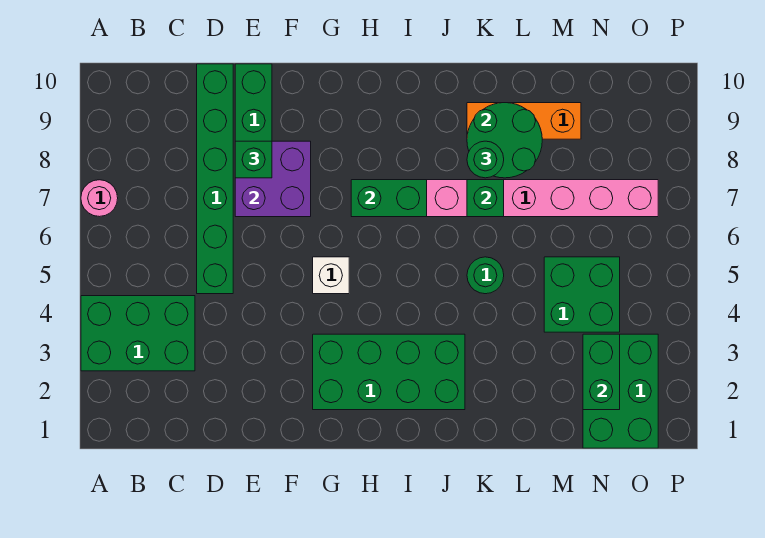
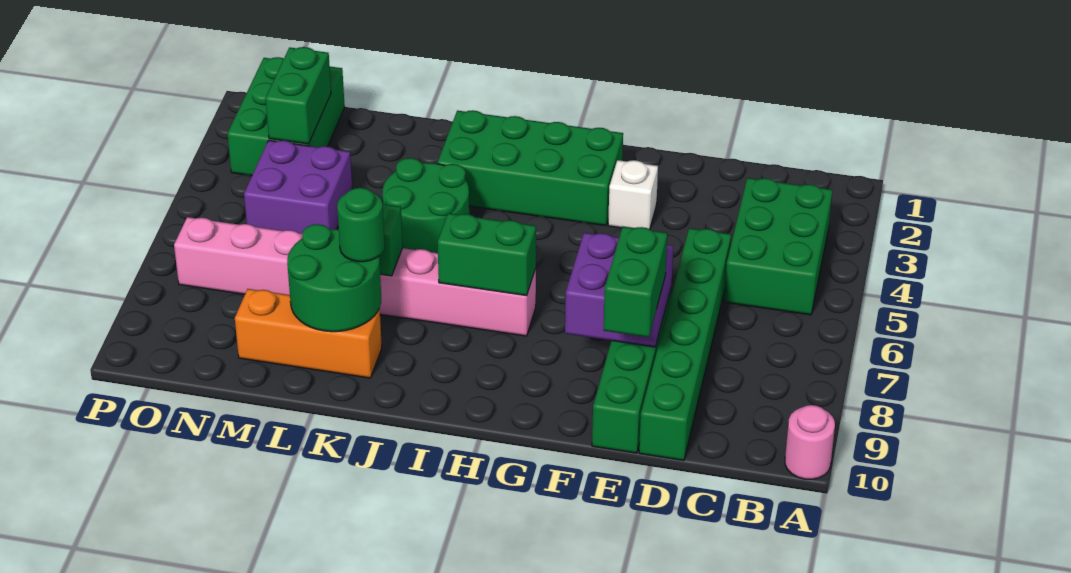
green brick A3:C4 level 1 -> green brick B3:C5 level 1
pink round brick A7 level 1 -> pink round brick A10 level 1
green brick E8 level 3 -> green brick E8:E9 level 3
white brick G5 level 1 -> white brick F3 level 1
green round brick K5 level 1 -> green round brick J4:K5 level 1
green brick M4:N5 level 1 -> purple brick M4:N5 level 1

